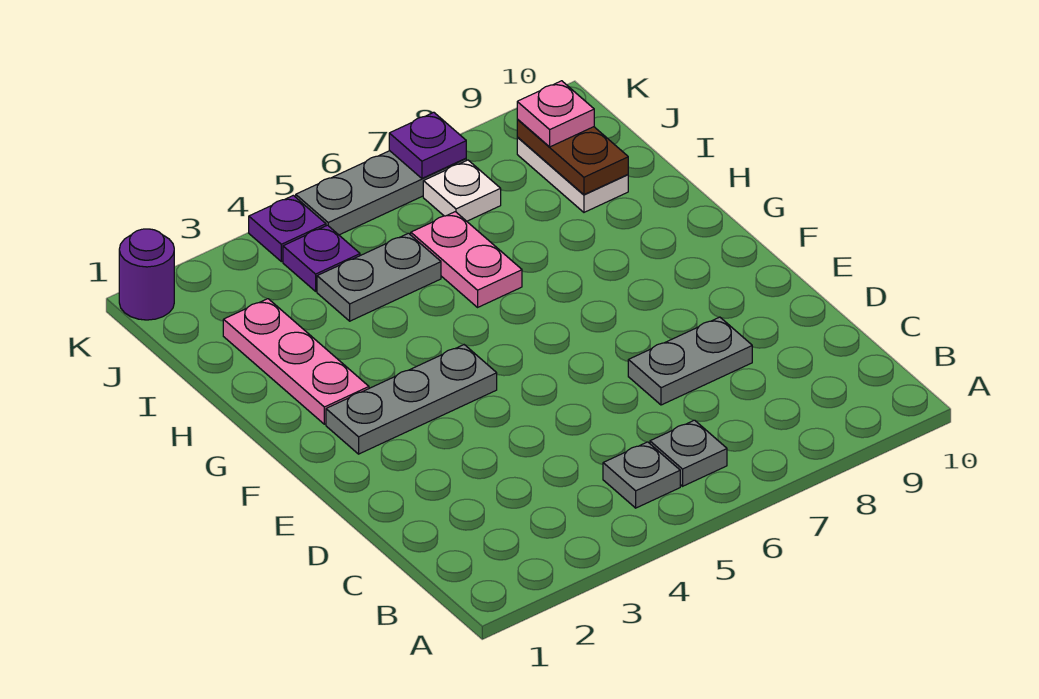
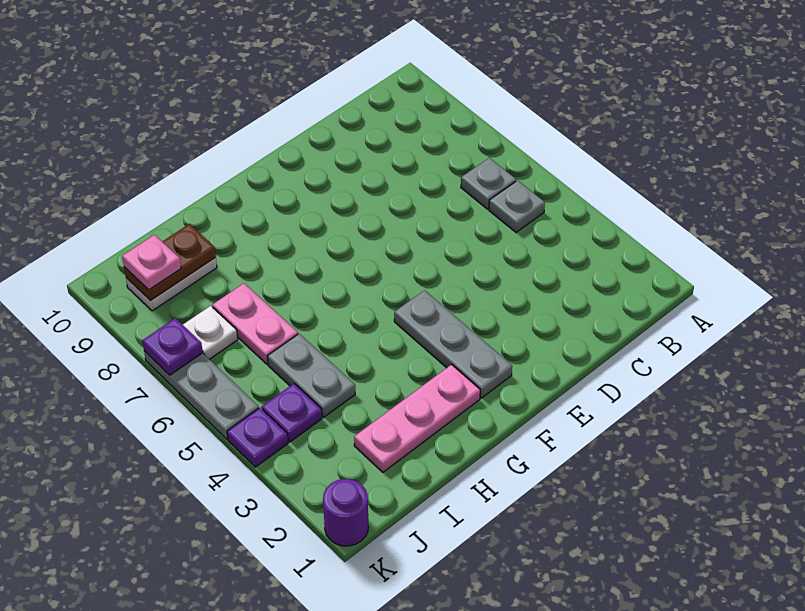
grey plate D7:D8 level 1 -> none
pink plate H6:I6 level 1 -> pink plate I6:I7 level 1

